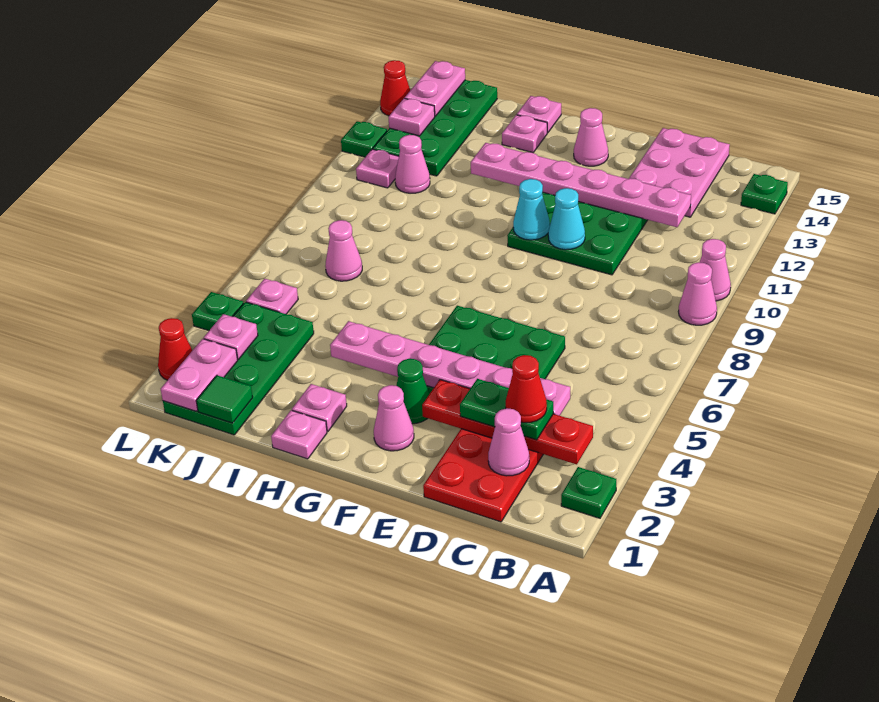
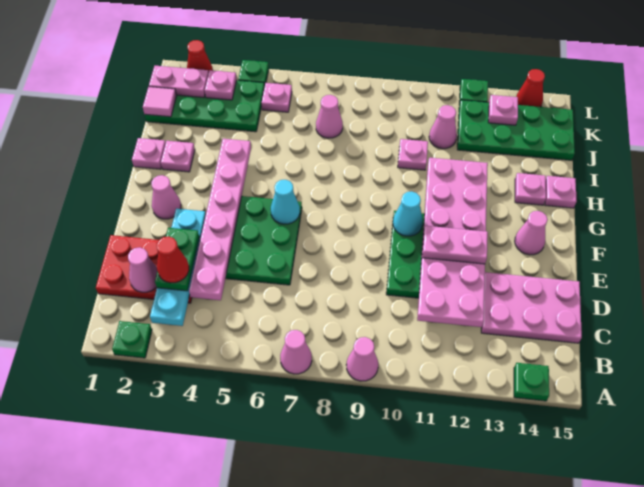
pink cone A10 level 1 -> pink cone A7 level 1
red plate B3:E3 level 2 -> cyan plate B3:E3 level 2
pink plate C12:H12 level 2 -> pink plate C11:H12 level 2
cyan cone E10 level 2 -> cyan cone F6 level 2
green cone F3 level 1 -> none
green tile J1 level 2 -> pink tile J1 level 2
pink plate K11 level 1 -> pink plate I10 level 1
pink plate K14:K15 level 2 -> pink plate E11:E12 level 3

